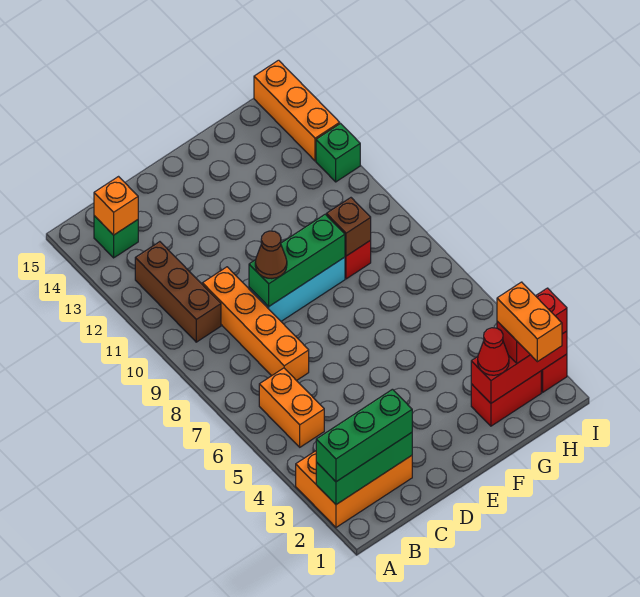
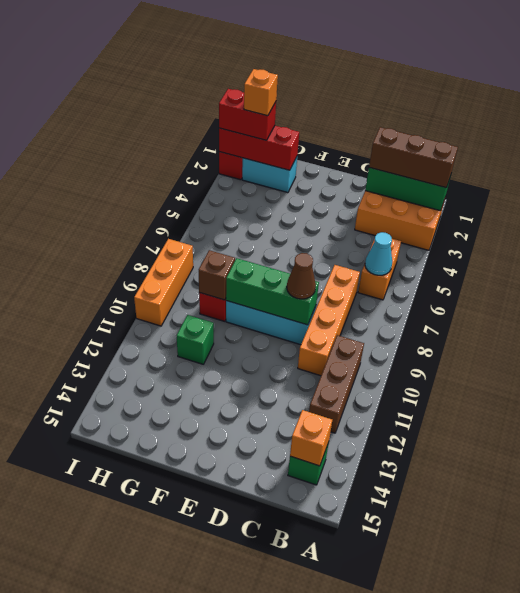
green brick A2:C2 level 3 -> brown brick A2:C2 level 3
none -> cyan cone B6 level 2
red brick G2:H2 level 1 -> cyan brick G2:H2 level 1
red cone G2 level 3 -> none
orange brick H1:H2 level 4 -> orange brick H2 level 4
green brick I12 level 1 -> green brick G11 level 1
orange brick I13:I15 level 1 -> orange brick I8:I10 level 1

